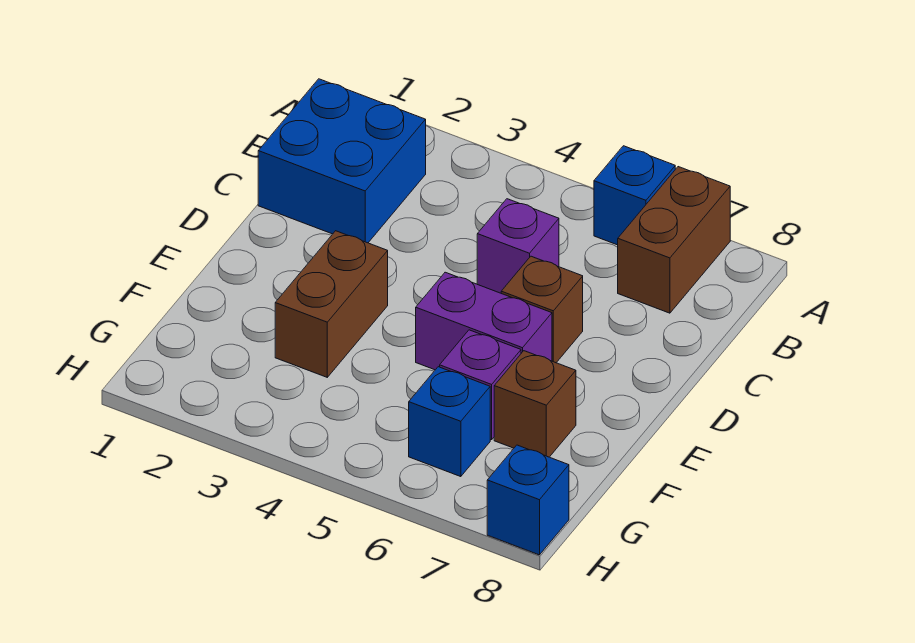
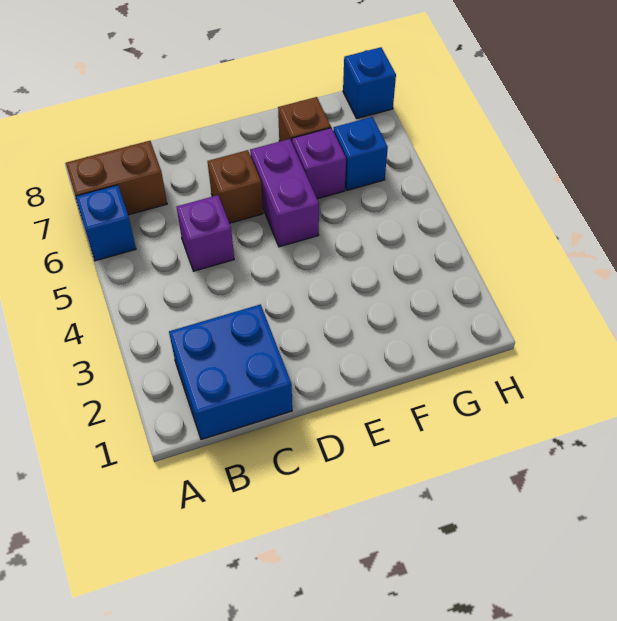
brown brick E3:F3 level 1 -> none

